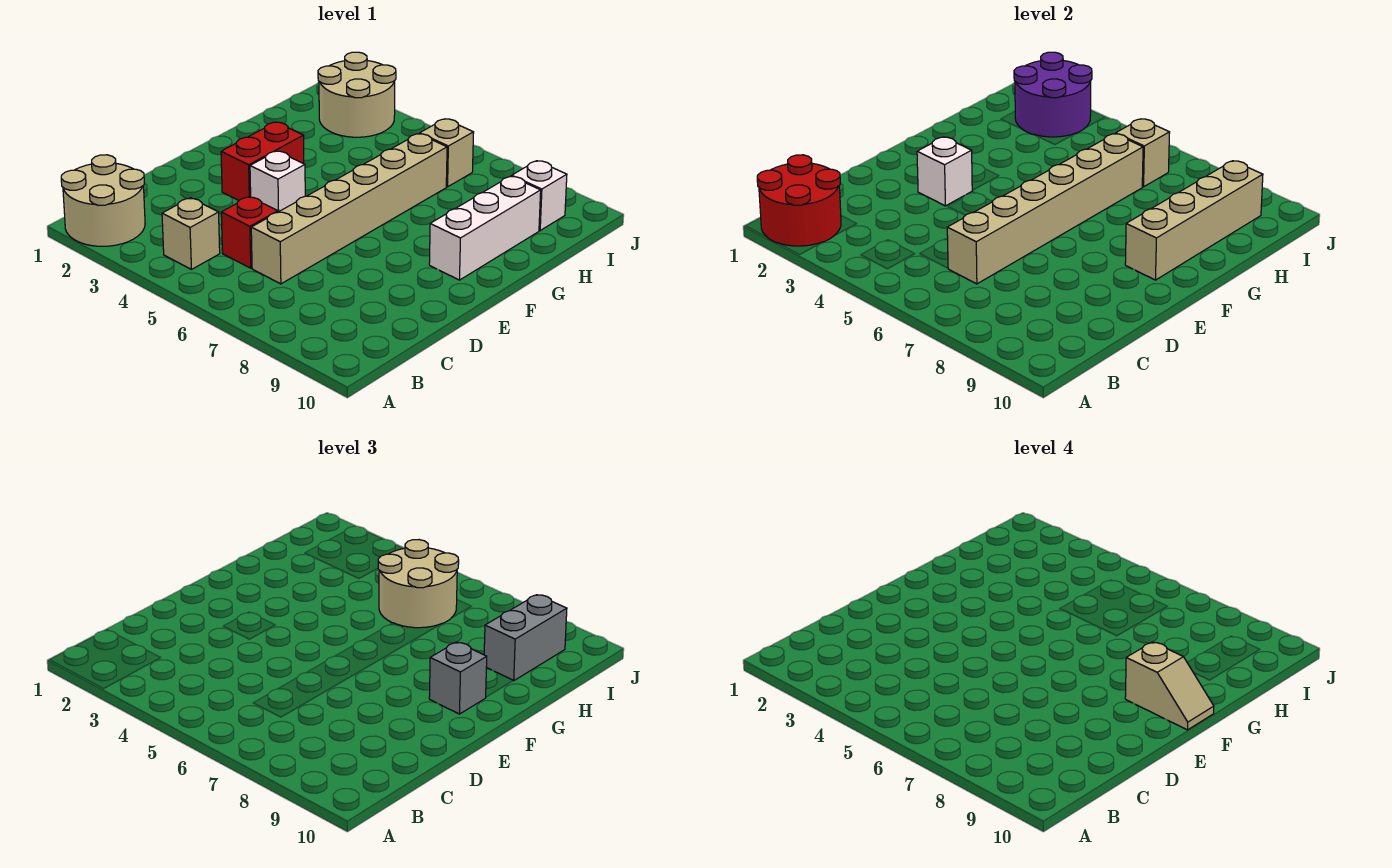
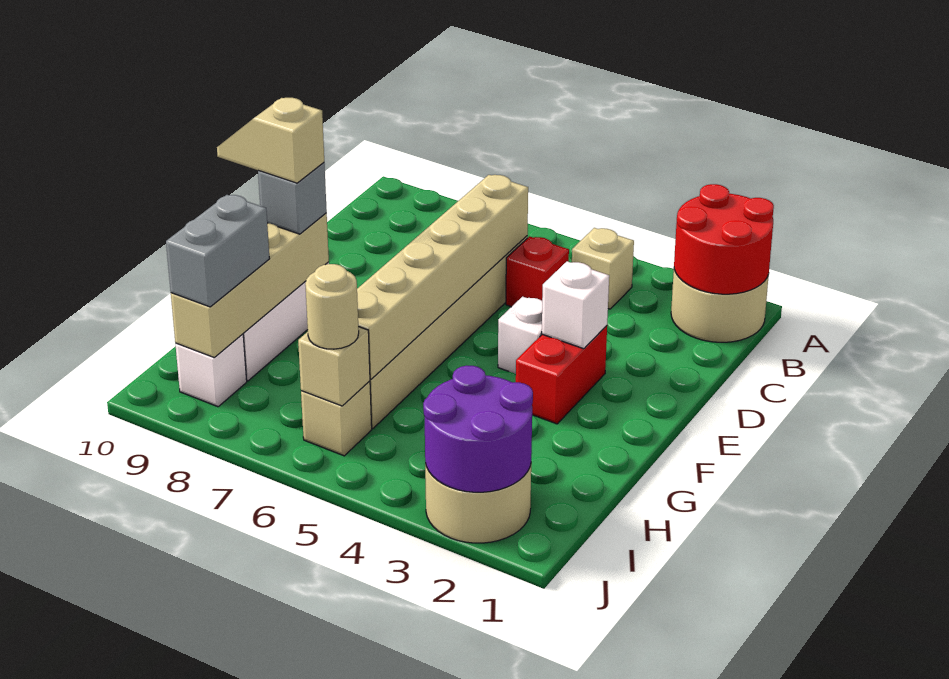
tan round brick H5:I6 level 3 -> tan round brick I6 level 3

